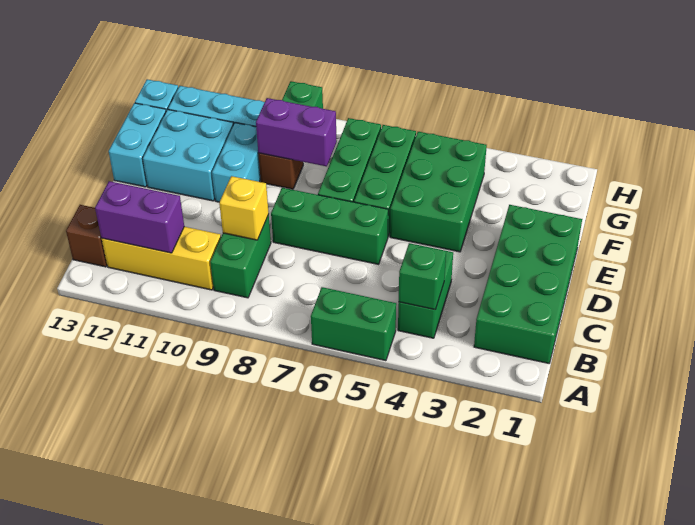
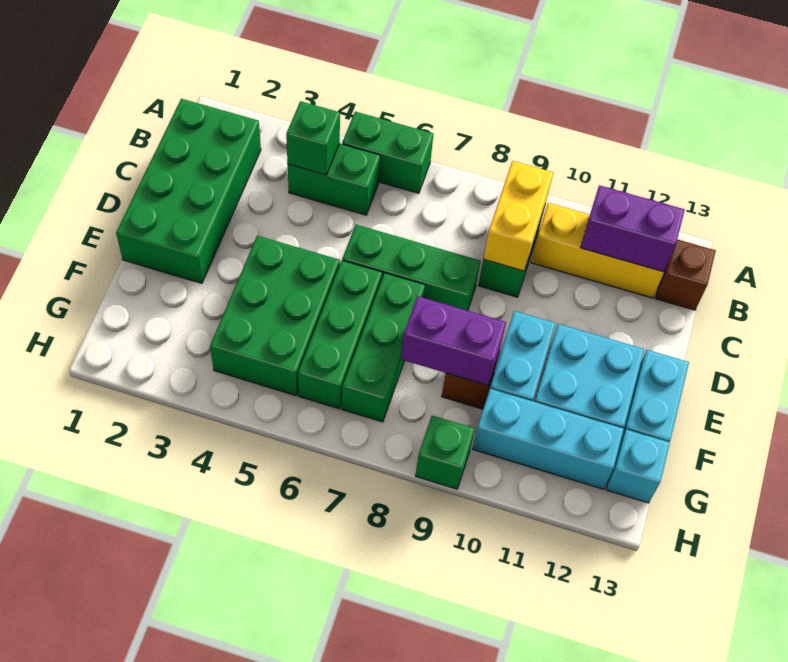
green brick B4:C4 level 1 -> green brick B4:B5 level 1
yellow brick C9 level 2 -> yellow brick B9:C9 level 2

